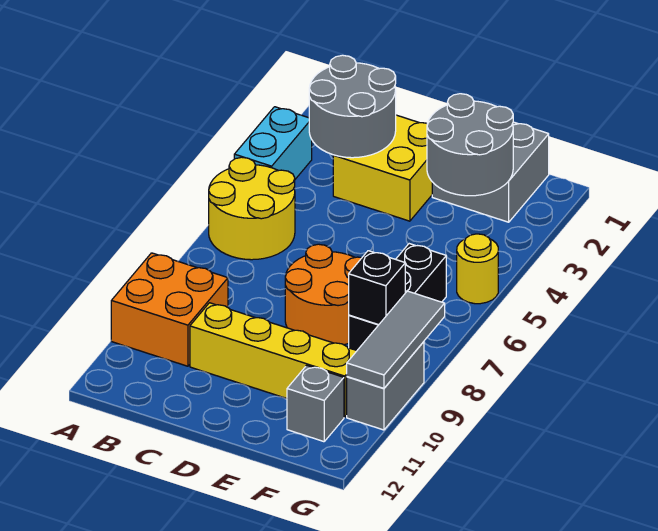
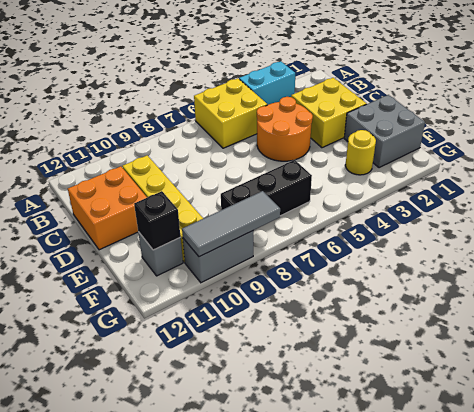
yellow round brick A5:B6 level 1 -> yellow brick A5:B6 level 1
orange brick A9:B10 level 1 -> orange brick C11:D12 level 1
grey round brick B2:C3 level 2 -> none
orange round brick D7:E8 level 1 -> orange round brick C4:D5 level 1
grey round brick E2:F3 level 2 -> none
black brick F8 level 2 -> black brick F11 level 2
yellow round brick G5 level 1 -> yellow round brick F3 level 1

